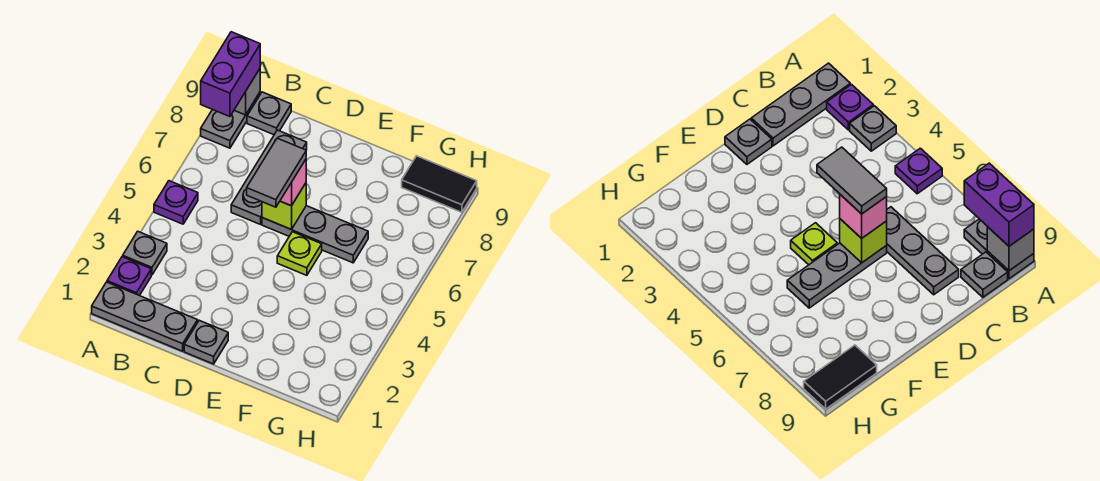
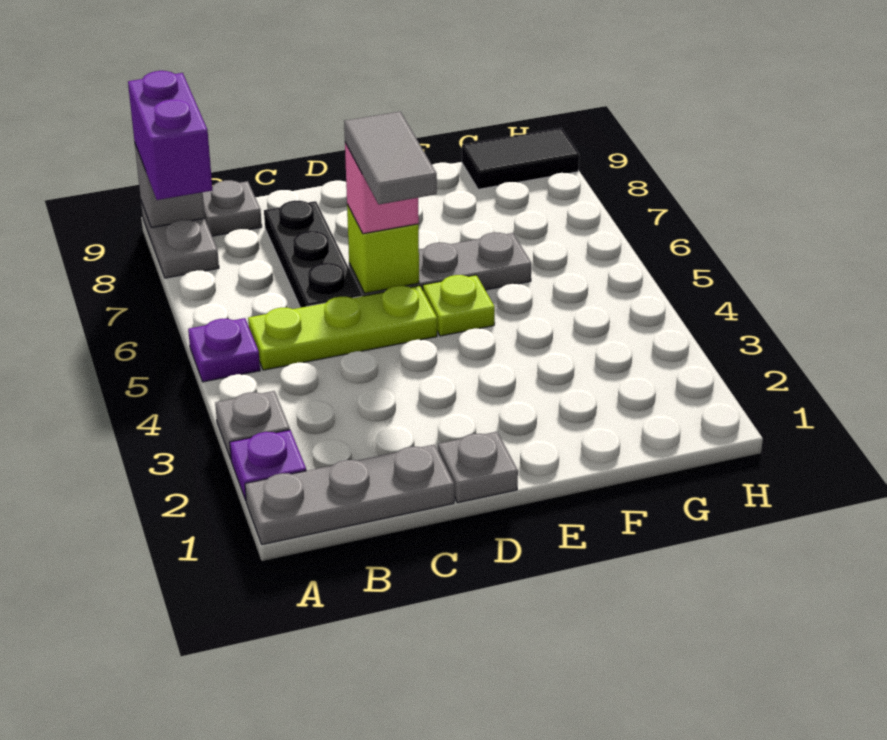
none -> lime plate B5:D5 level 1
grey plate C6:C8 level 1 -> black plate C6:C8 level 1

